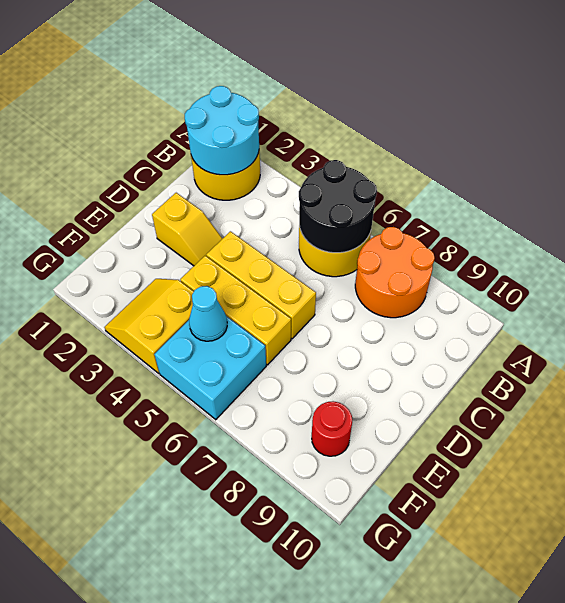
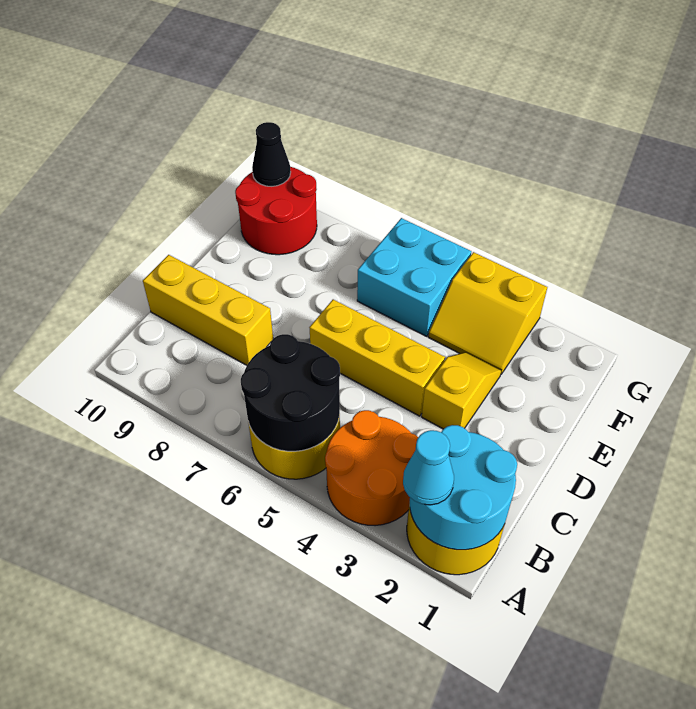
orange round brick A7:B8 level 1 -> orange round brick A3:B4 level 1
yellow slope D2:D3 level 1 top 2 -> yellow slope D3:E3 level 1 top D
yellow brick E4:E6 level 1 -> yellow brick C8:C10 level 1
yellow slope F3:G4 level 1 top 4 -> yellow slope F3:G4 level 1 top G
cyan cone F5 level 2 -> cyan cone A2 level 3
red round brick F9 level 1 -> red round brick F9:G10 level 1
none -> black cone G10 level 2

